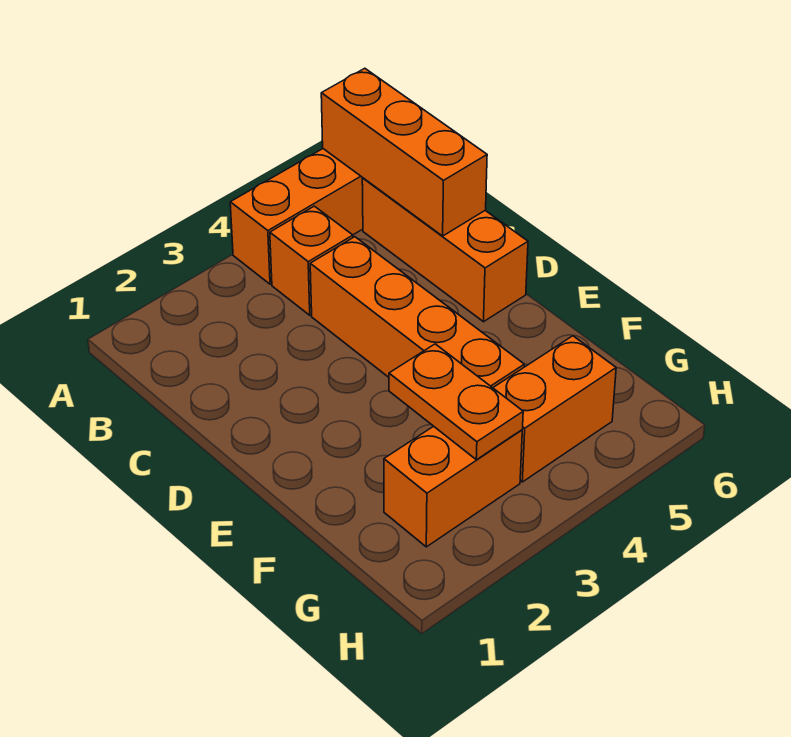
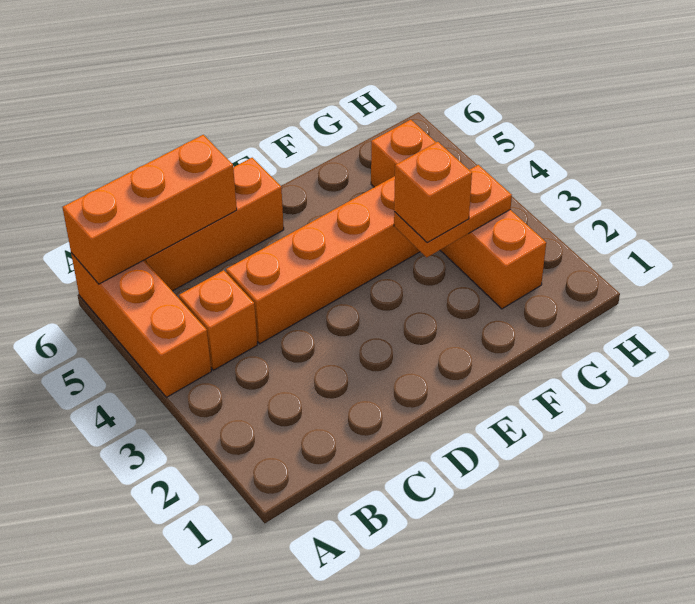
none -> orange brick F3 level 3

